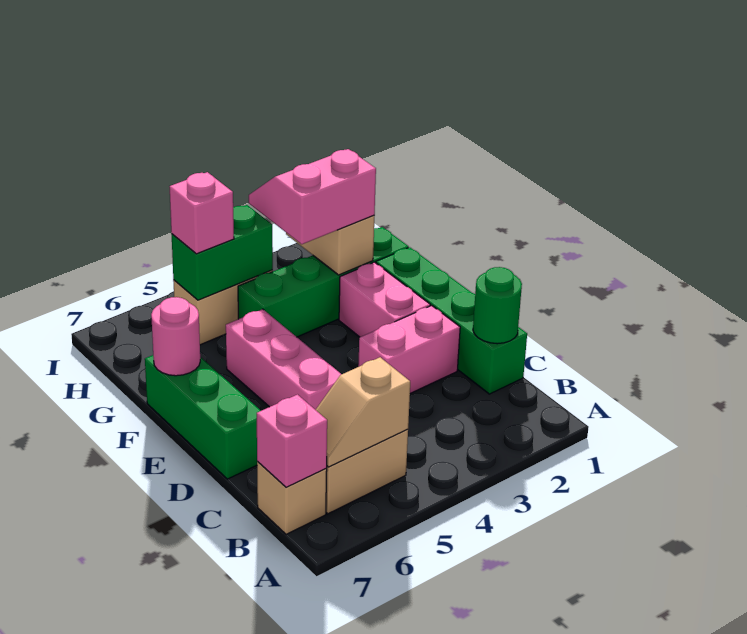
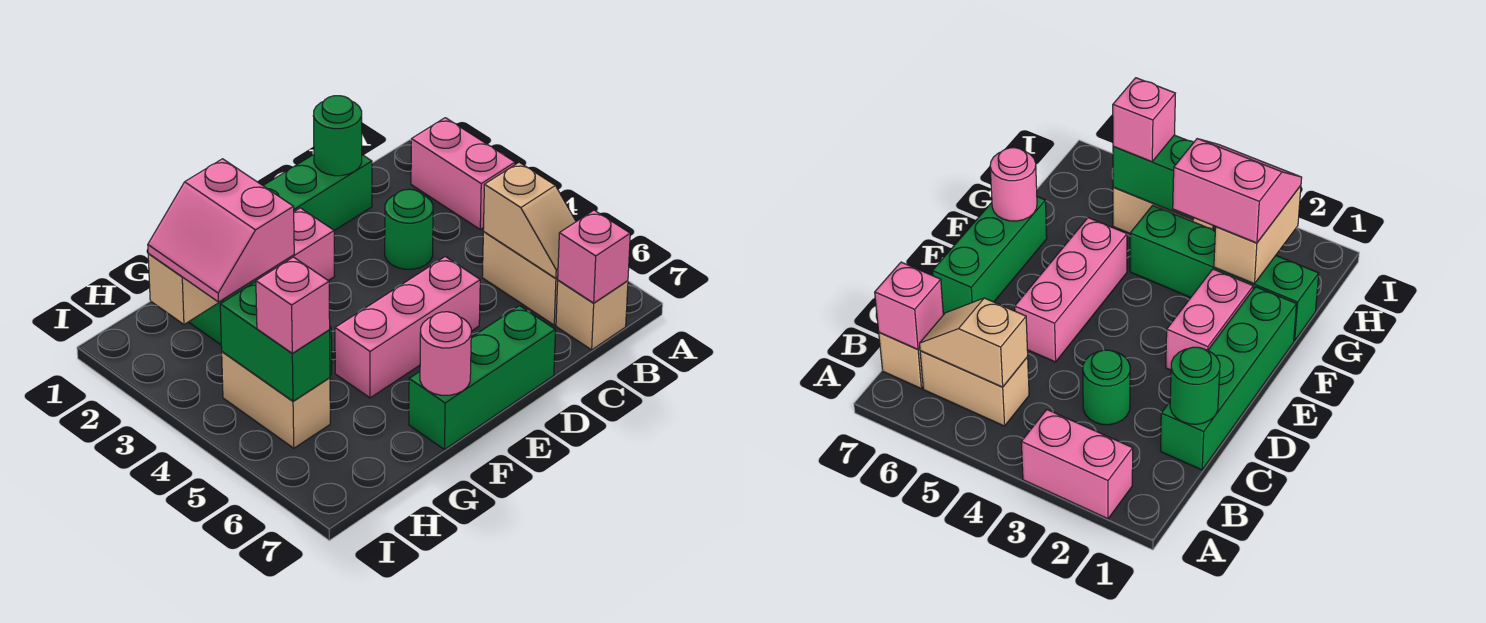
none -> green round brick C3 level 1
pink brick D2:D3 level 1 -> pink brick A2:A3 level 1

